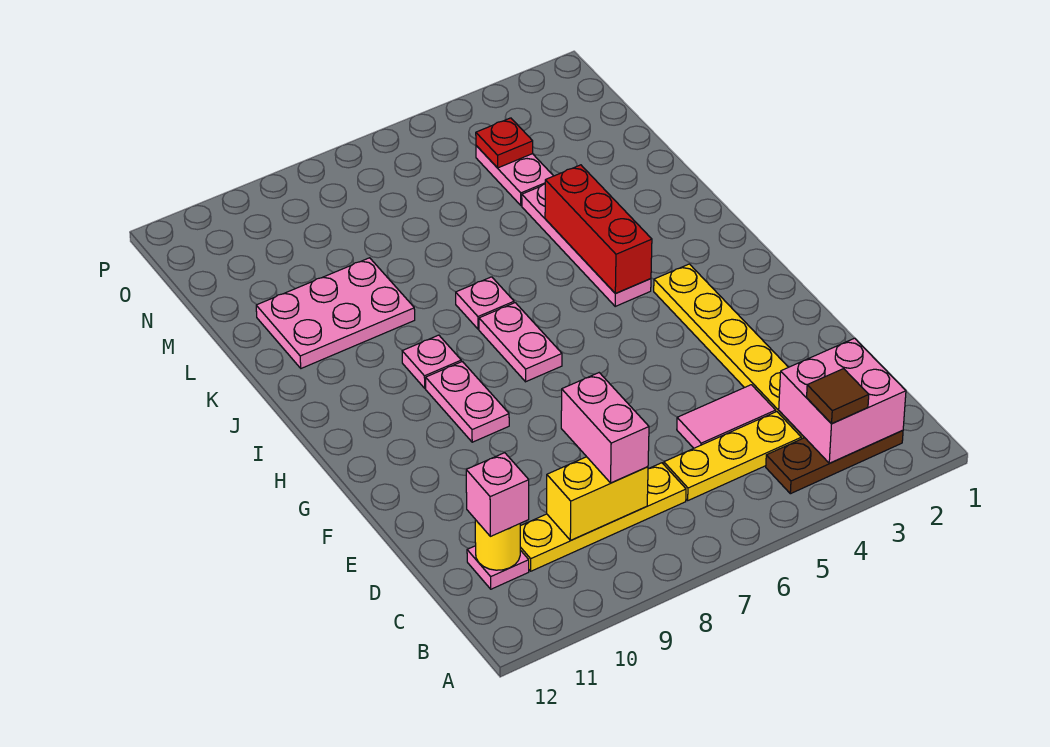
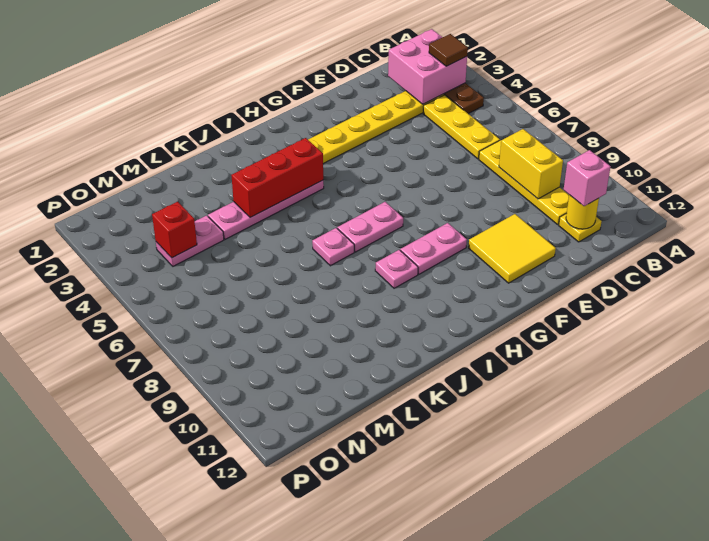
pink brick C8:D8 level 3 -> none
pink plate C11 level 1 -> yellow plate C11 level 1
pink tile D4:D5 level 1 -> none
none -> yellow tile E10:F11 level 1
pink plate K9:L11 level 1 -> none
red plate N4 level 2 -> red brick N4 level 2

